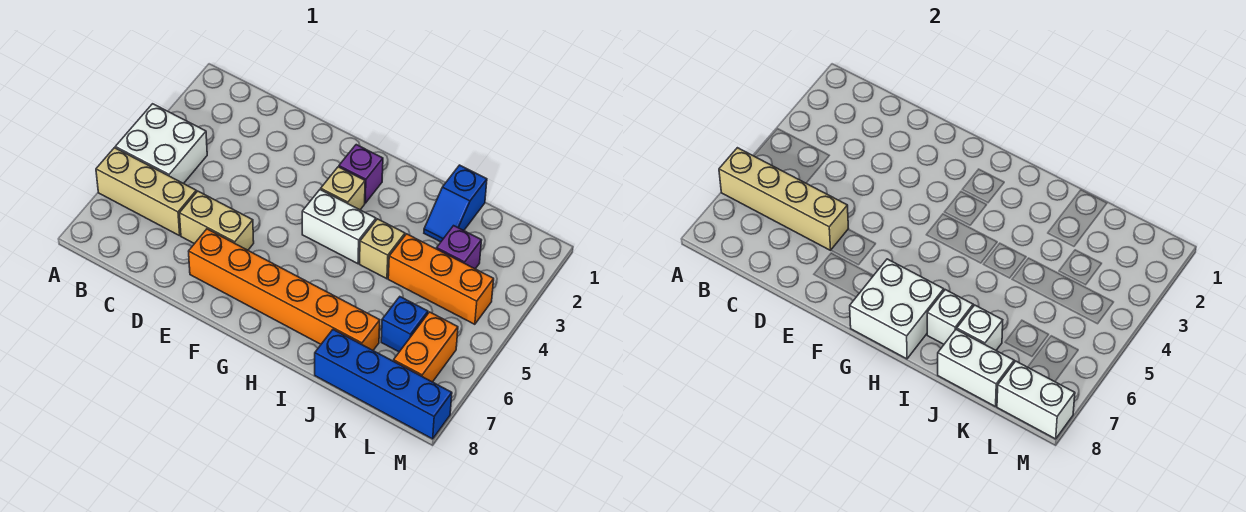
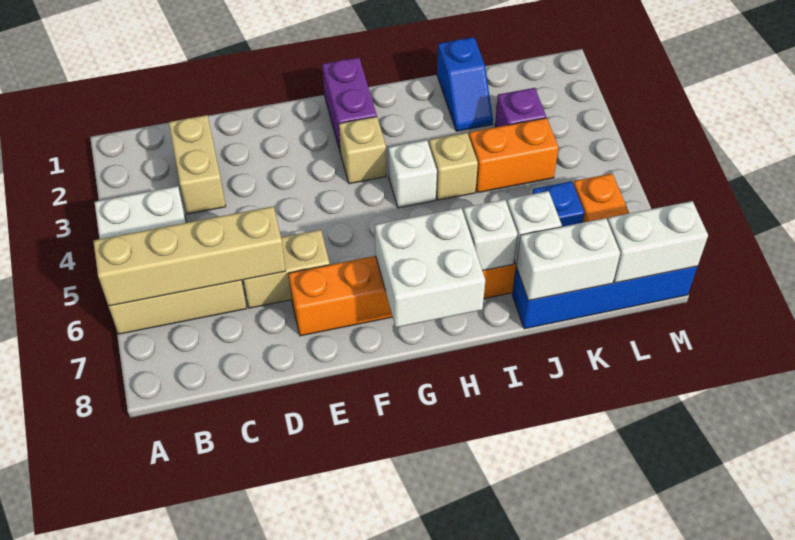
none -> tan brick C2:C3 level 1
purple brick G2 level 1 -> purple brick G1:G2 level 1
white brick G4:H4 level 1 -> white brick H4 level 1
orange brick J4:L4 level 1 -> orange brick J4:K4 level 1

